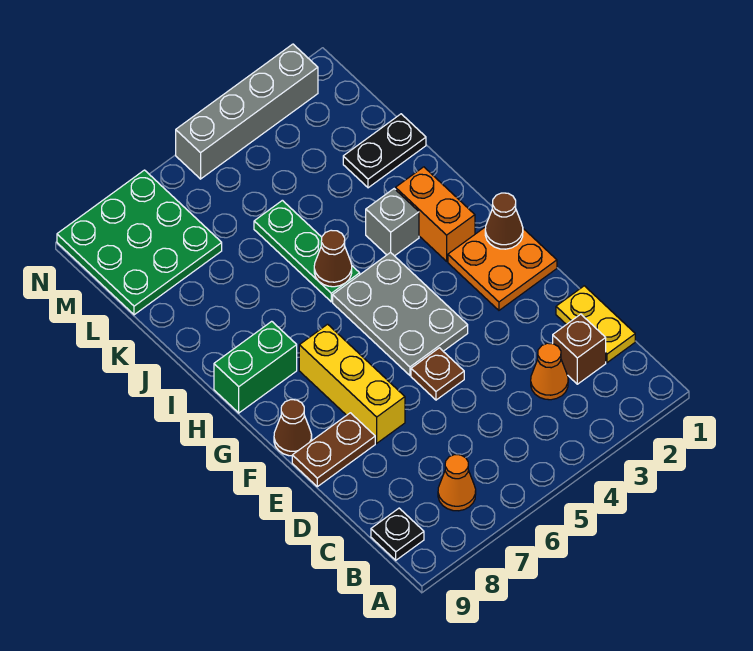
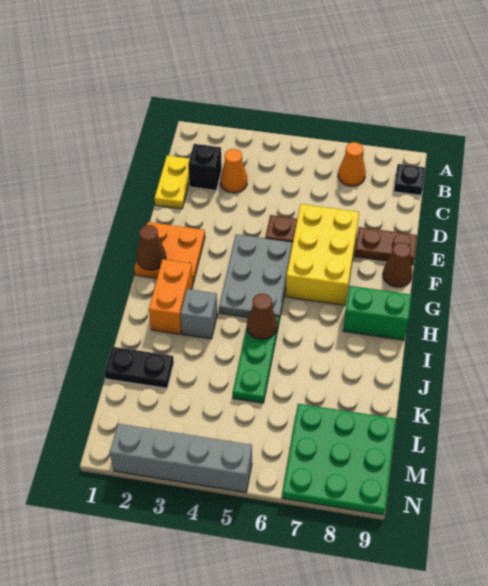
brown brick C2 level 1 -> black brick C2 level 1
yellow brick E7:G7 level 1 -> yellow brick E6:G7 level 1

